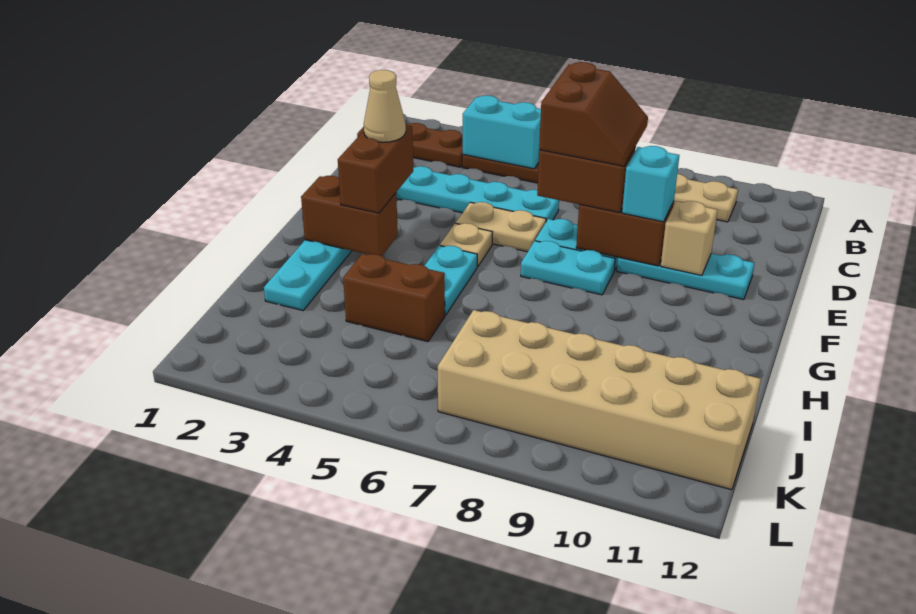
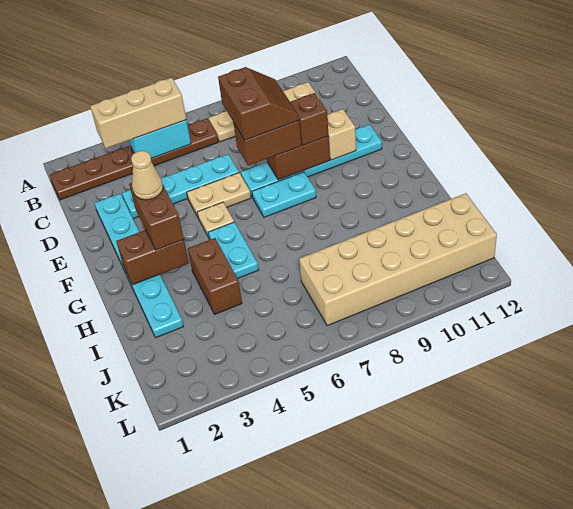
none -> tan brick B3:B5 level 3
cyan brick E9 level 3 -> brown brick E9 level 3
brown brick I4:I5 level 1 -> brown brick H4:I4 level 1

